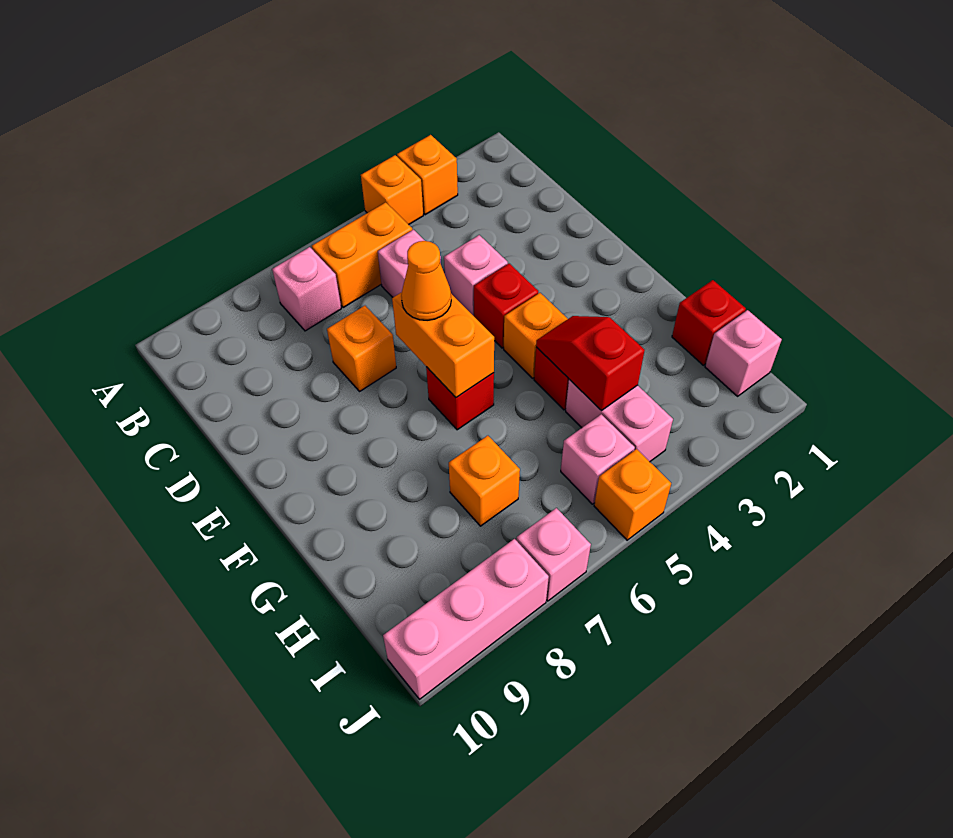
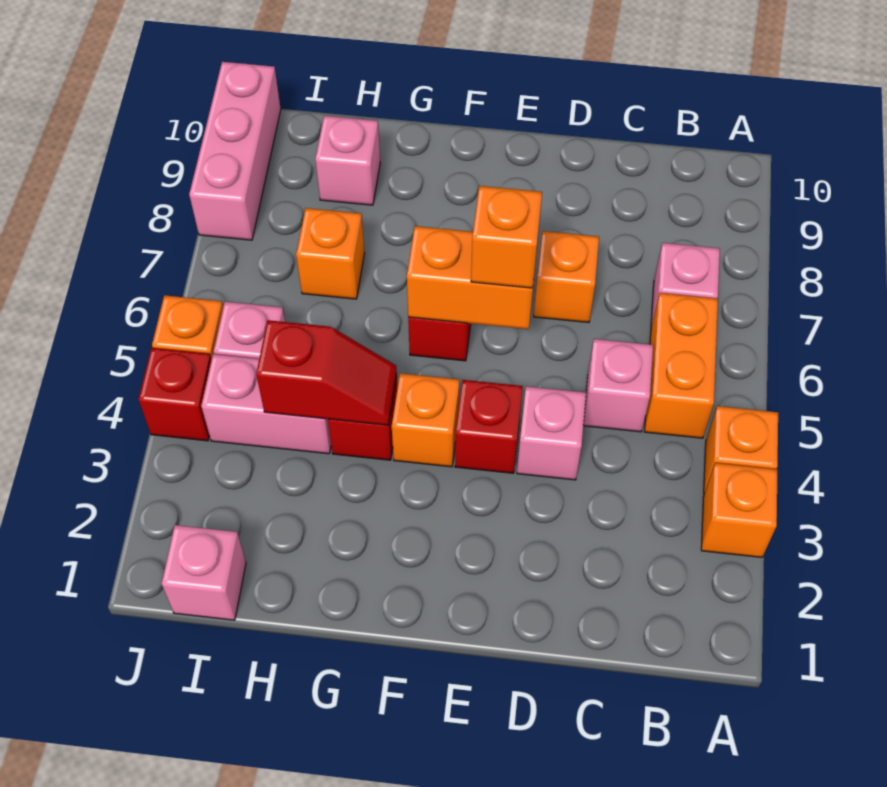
orange cone E6 level 3 -> orange brick E6 level 3
red brick H1 level 1 -> red brick J4 level 1
pink brick J7 level 1 -> pink brick H9 level 1

